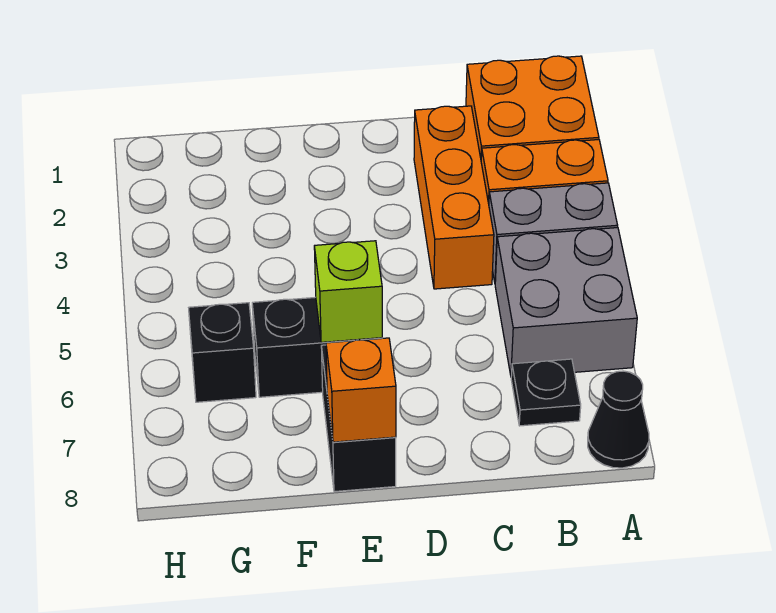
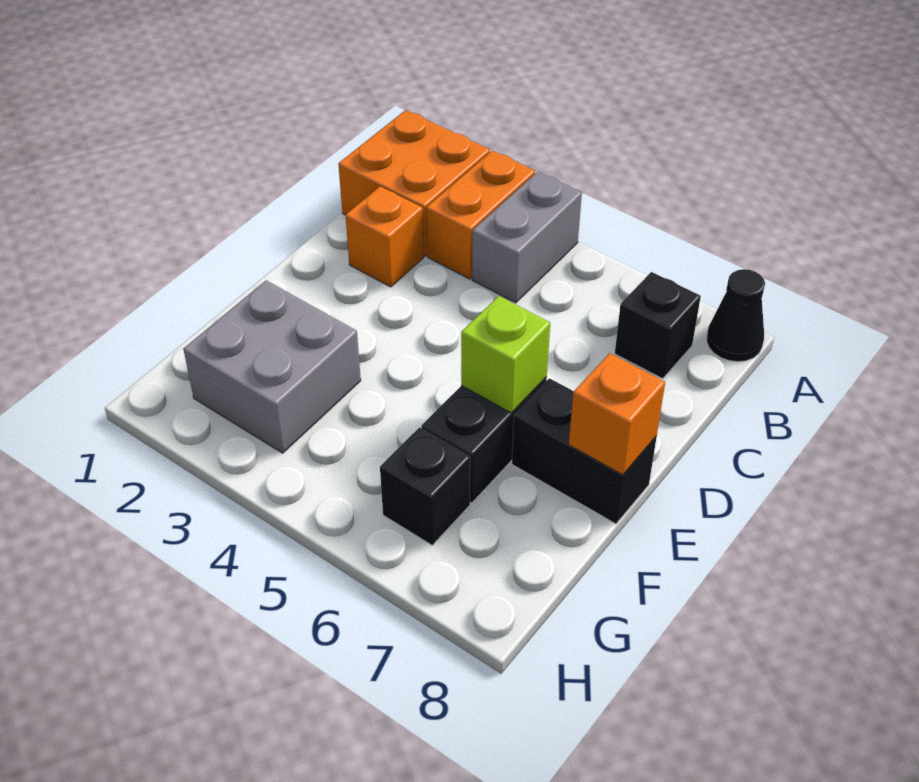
grey brick A5:B6 level 1 -> grey brick F2:G3 level 1
black plate B7 level 1 -> black brick B7 level 1
orange brick C2:C4 level 1 -> orange brick C2 level 1

